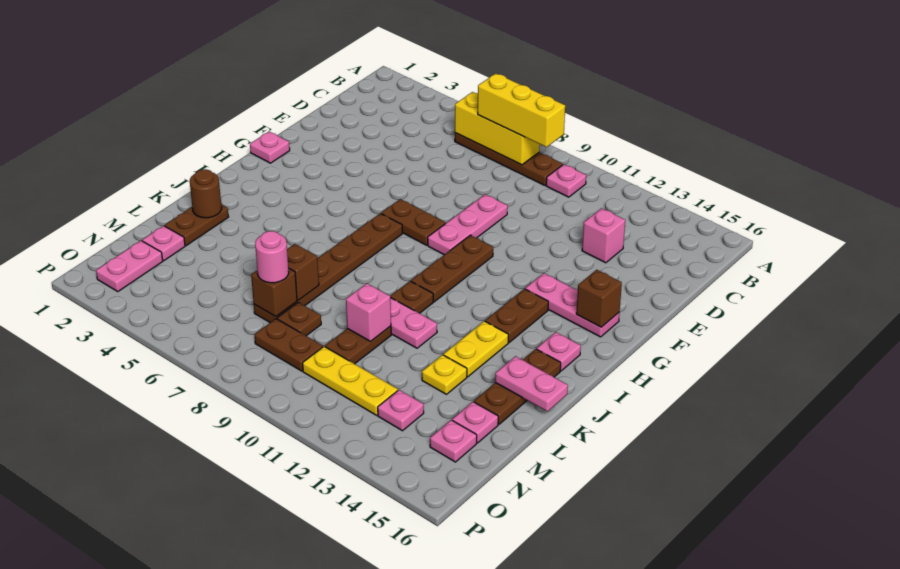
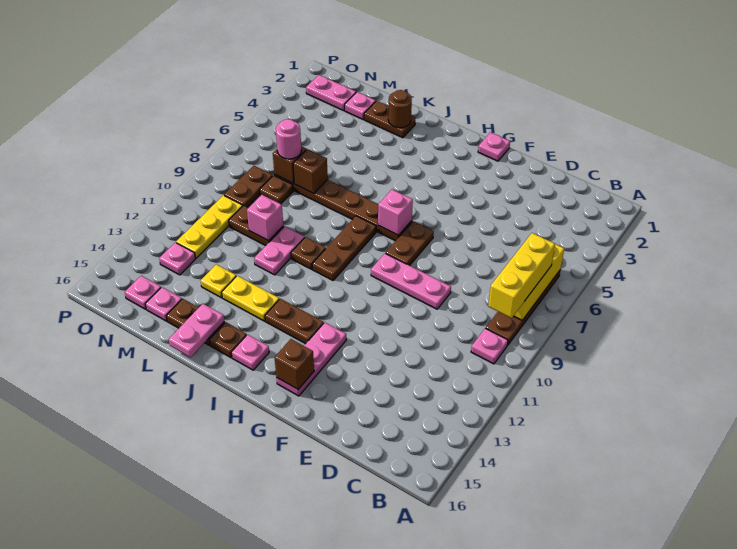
pink brick D13 level 1 -> pink brick H7 level 2
brown plate G10:I10 level 1 -> brown plate I8:I10 level 1

